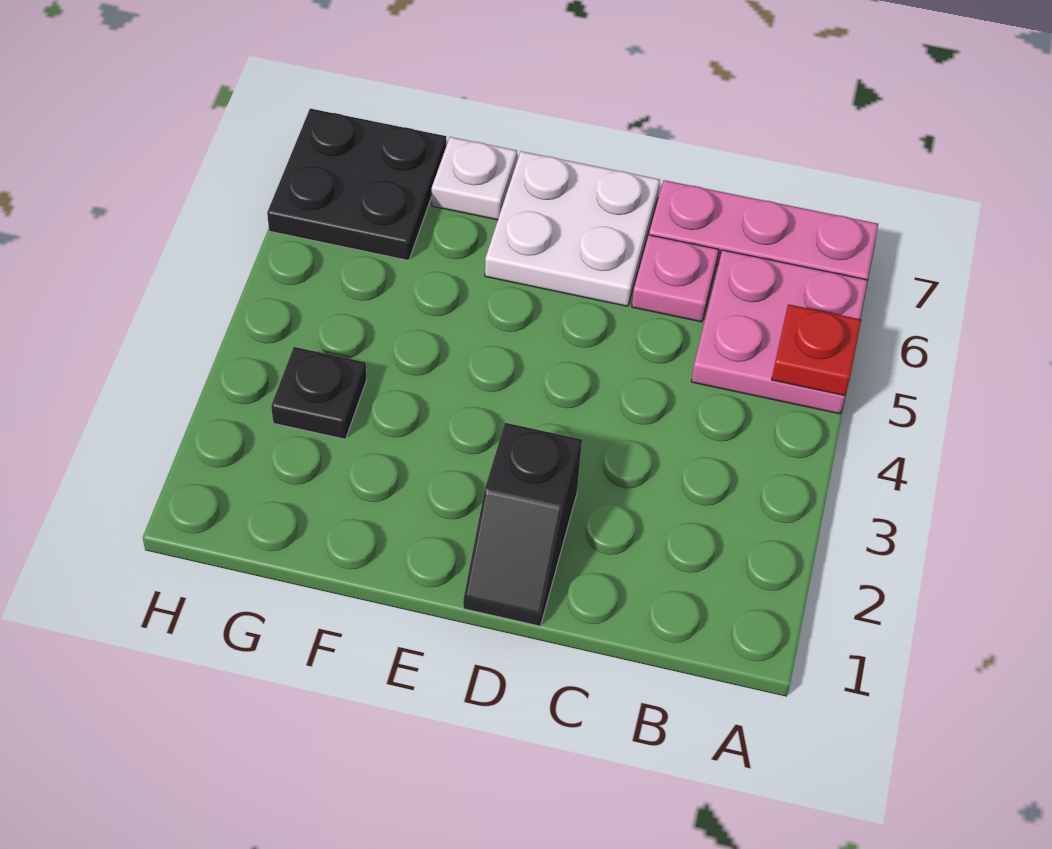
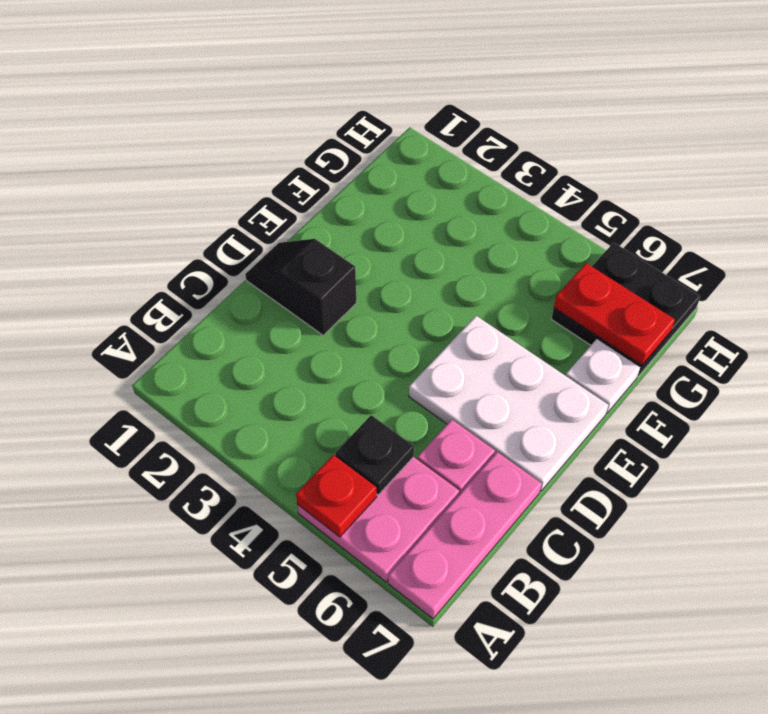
white plate D6:E7 level 1 -> white plate D5:E7 level 1
black plate G3 level 1 -> black plate B5 level 2
none -> red plate G6:G7 level 2

